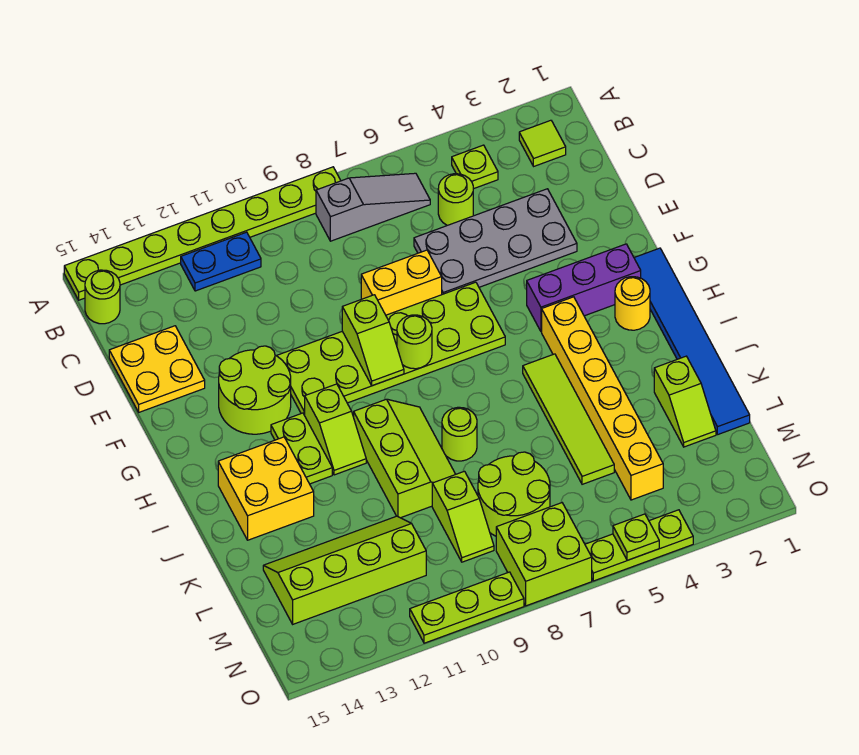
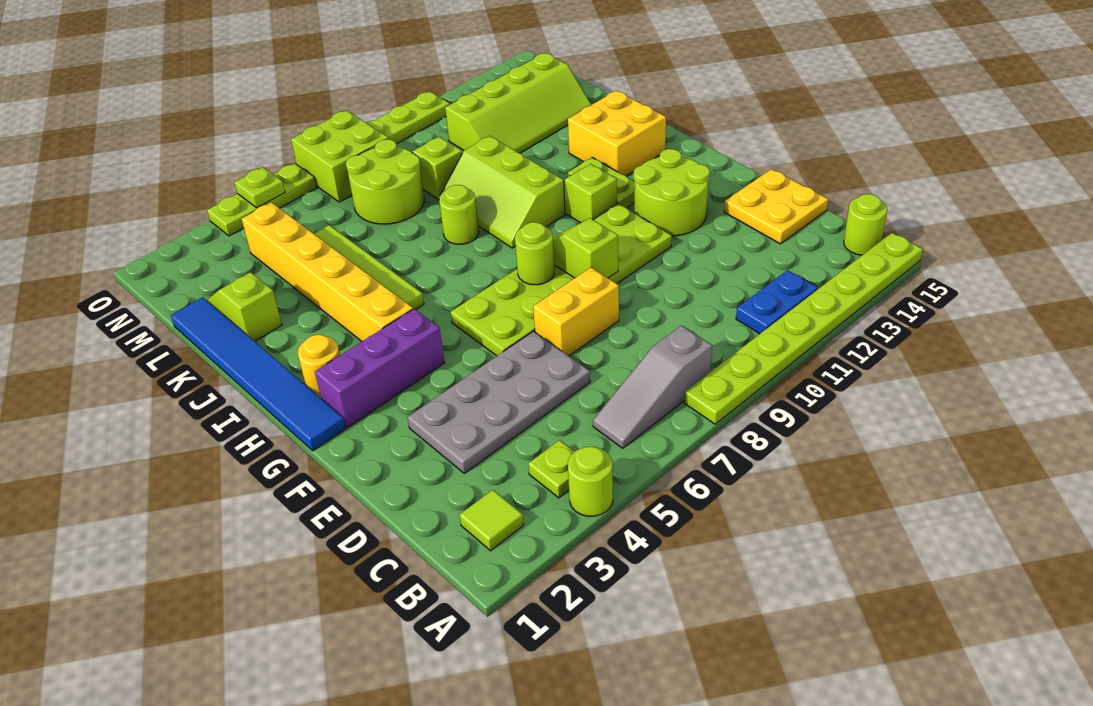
lime round brick C5 level 1 -> lime round brick A4 level 1

